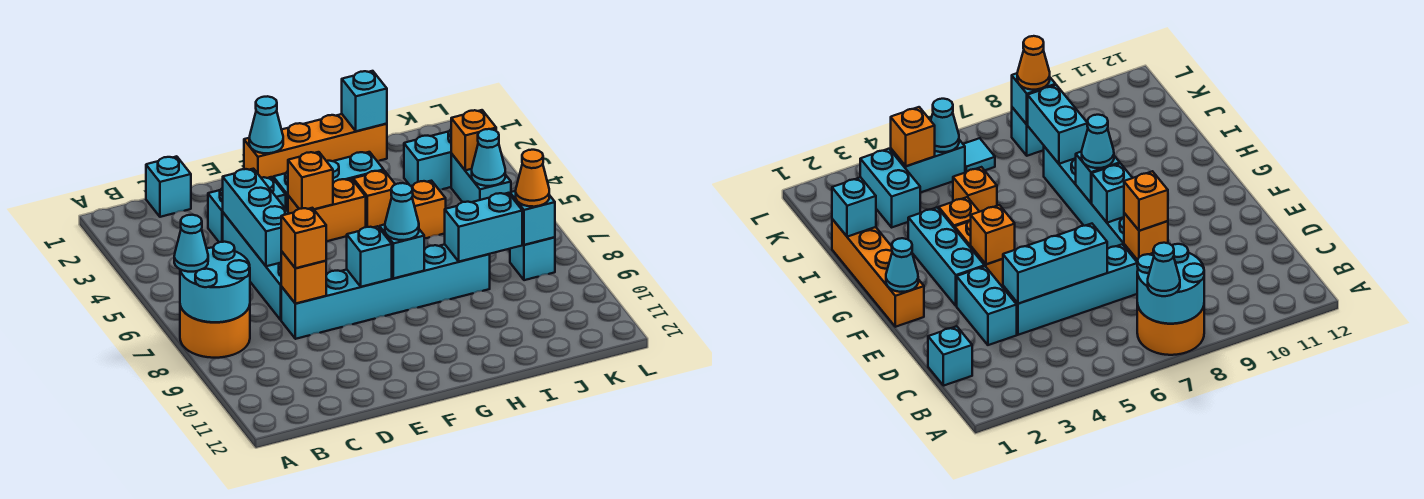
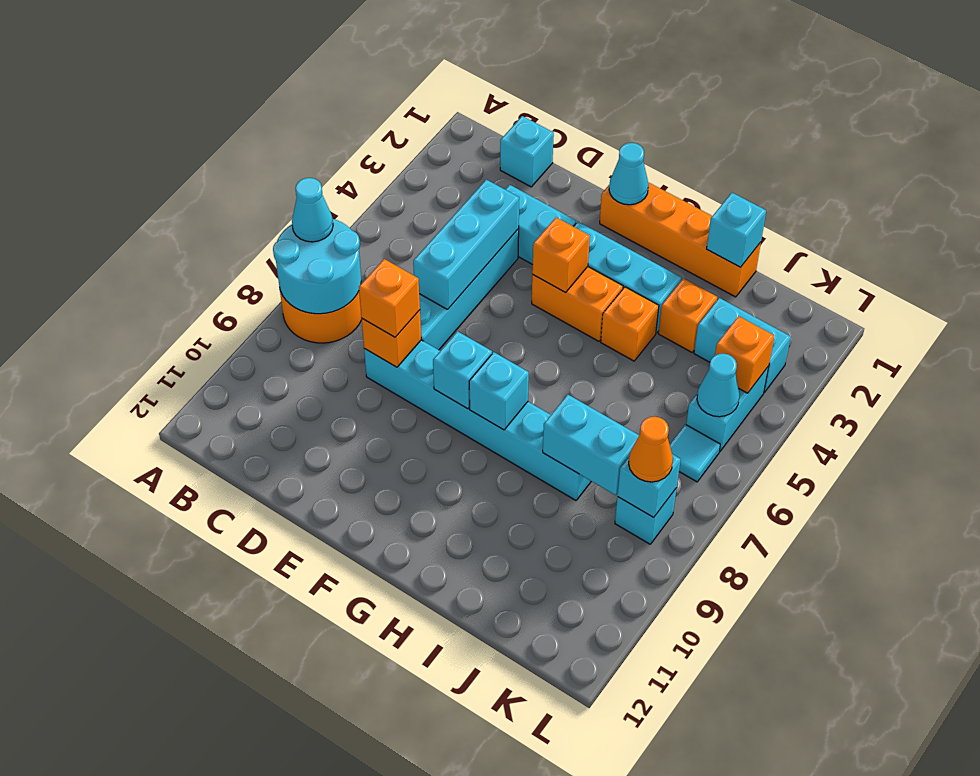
cyan cone G8 level 3 -> none
orange brick I5 level 1 -> orange brick I3 level 1

